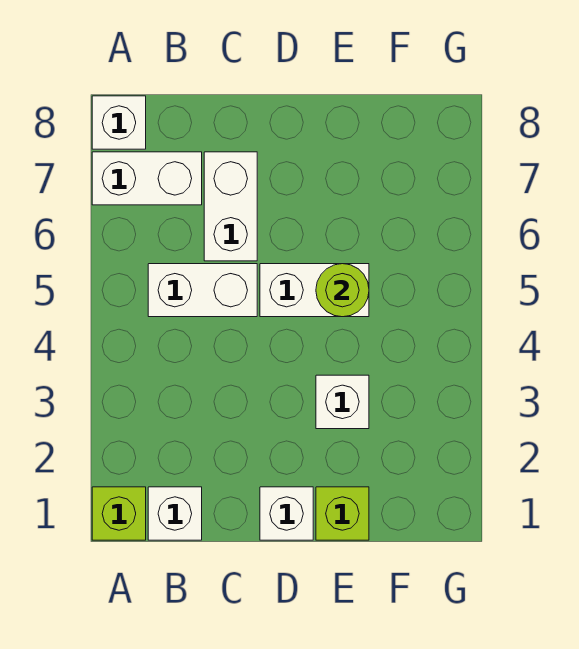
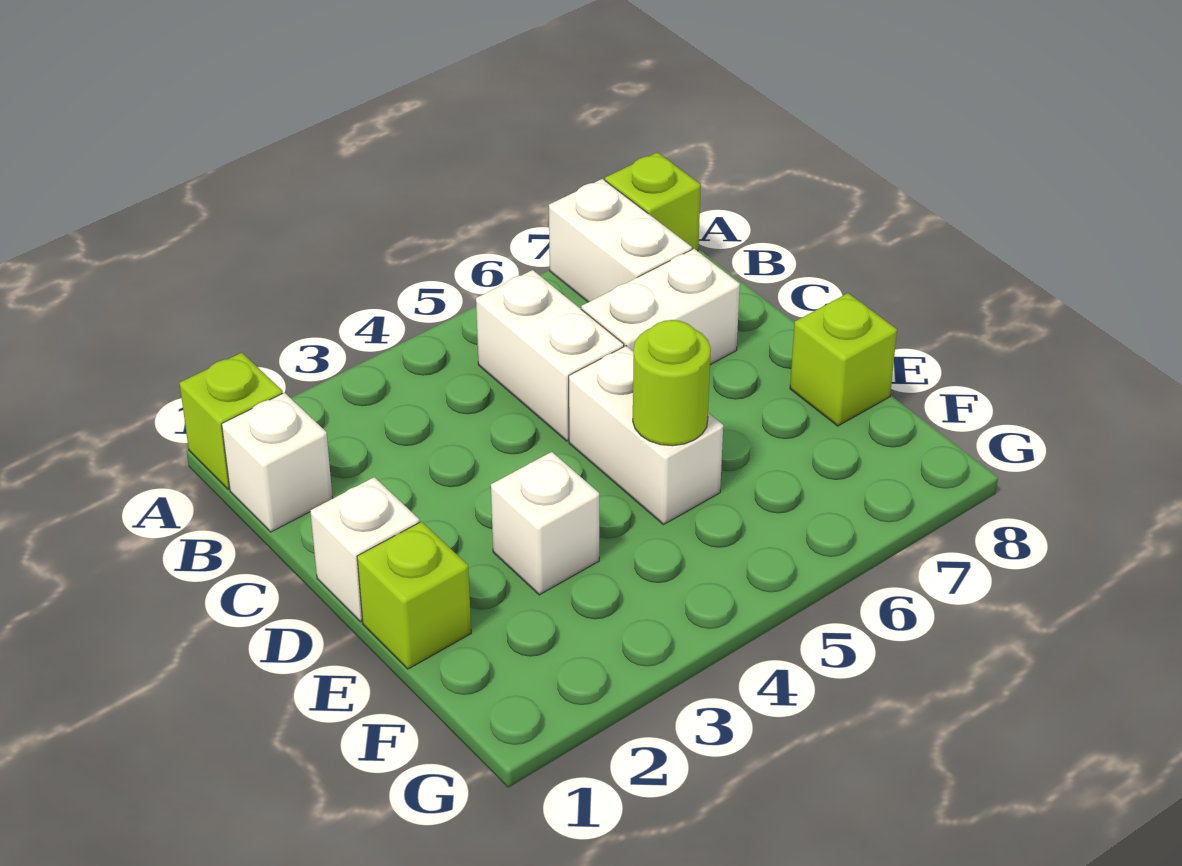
white brick A8 level 1 -> lime brick A8 level 1
none -> lime brick E8 level 1

